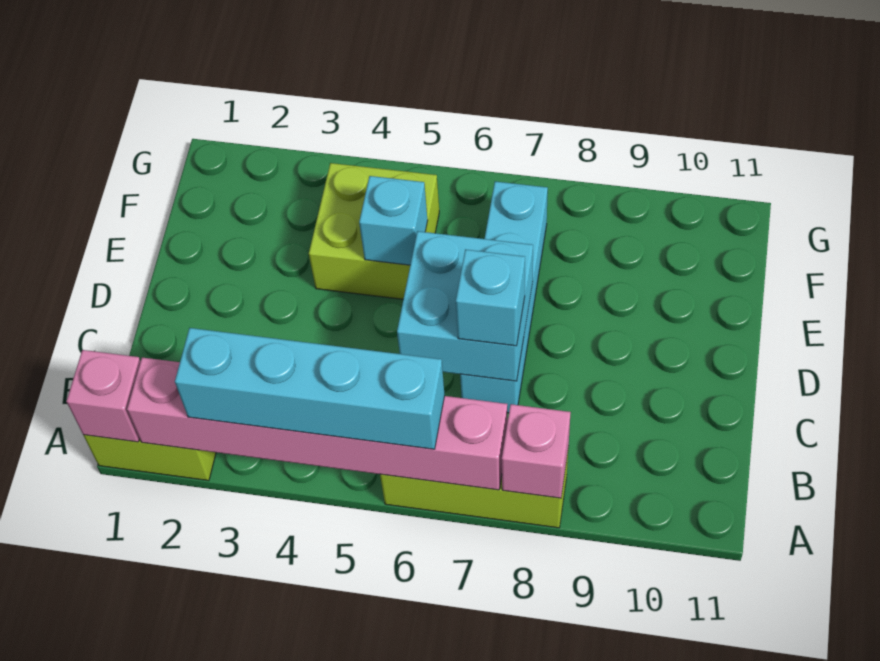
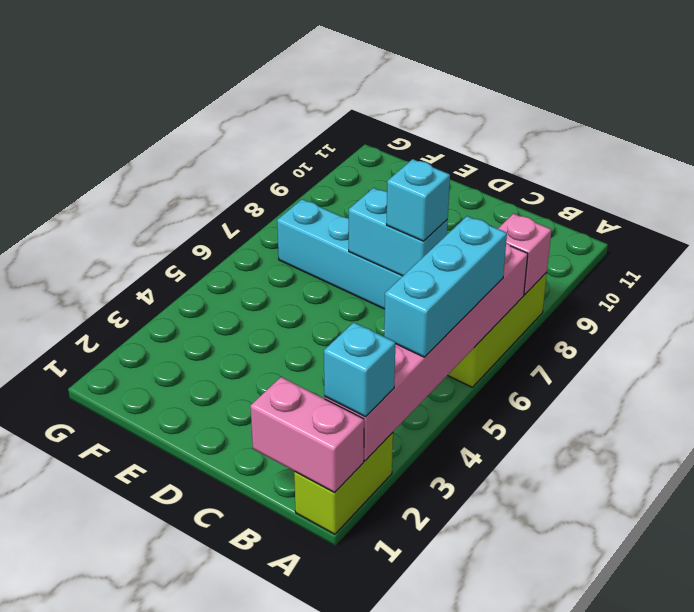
pink brick A1 level 2 -> pink brick A1:B1 level 2
cyan brick A3:A6 level 3 -> cyan brick A4:A6 level 3
cyan brick C6:D7 level 2 -> cyan brick C7:D7 level 2
lime brick E4:F5 level 1 -> none
cyan brick E5 level 2 -> cyan brick A2 level 3

